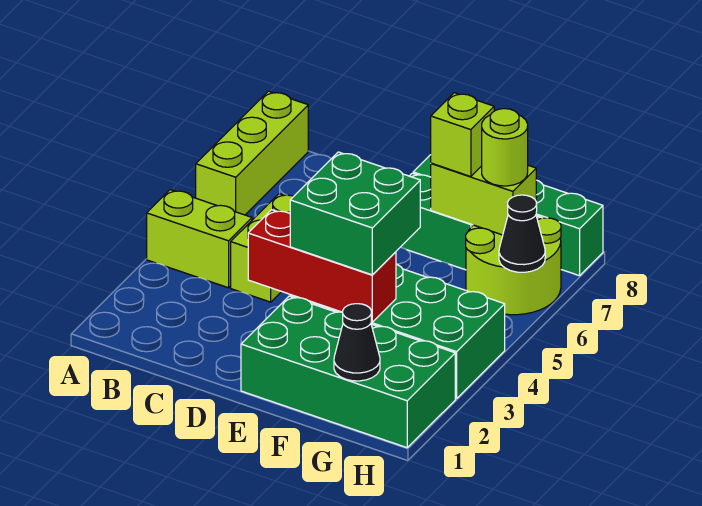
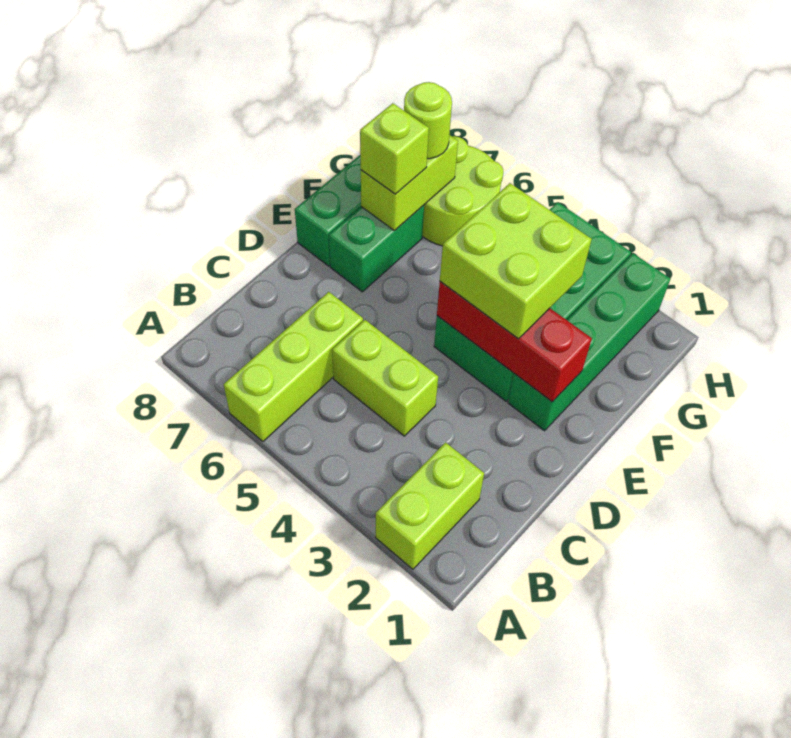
lime brick A4:B4 level 1 -> lime brick A2:B2 level 1
lime brick A6:A8 level 1 -> lime brick A6:C6 level 1
red brick D3:F3 level 2 -> red brick E2:E4 level 2
green brick E1:H2 level 1 -> green brick E2:H2 level 1
green brick E3:F4 level 3 -> lime brick E3:F4 level 3
black cone G1 level 2 -> none
black cone H6 level 2 -> none

